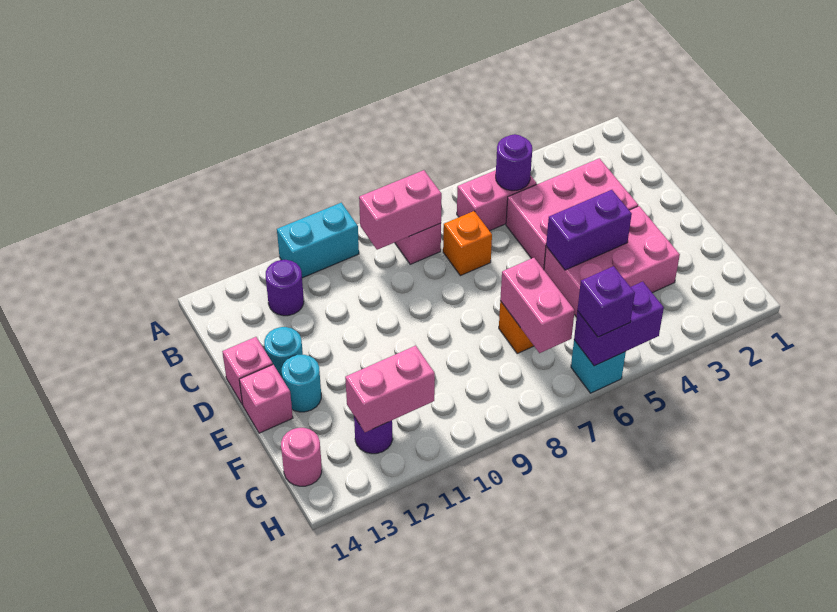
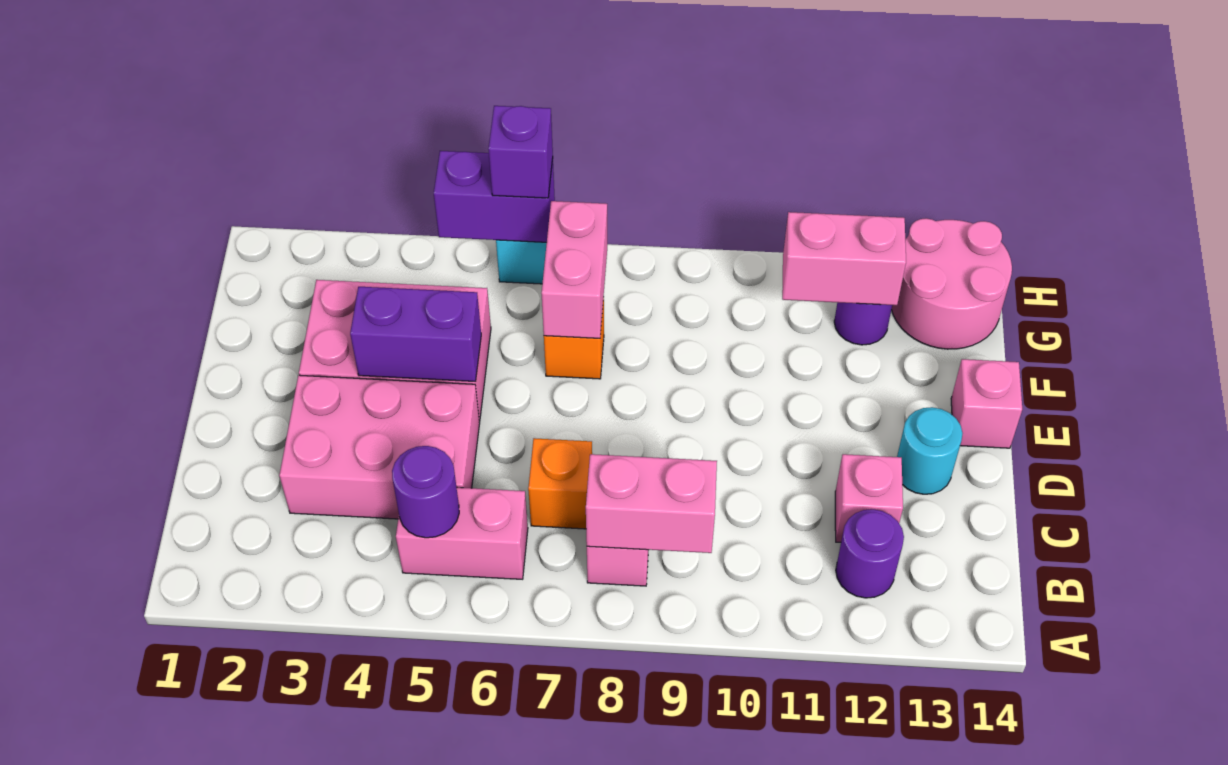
cyan brick A10:A11 level 1 -> none
pink brick D14 level 1 -> pink brick C12 level 1
cyan round brick E13 level 1 -> none
pink round brick G14 level 1 -> pink round brick G13:H14 level 1

